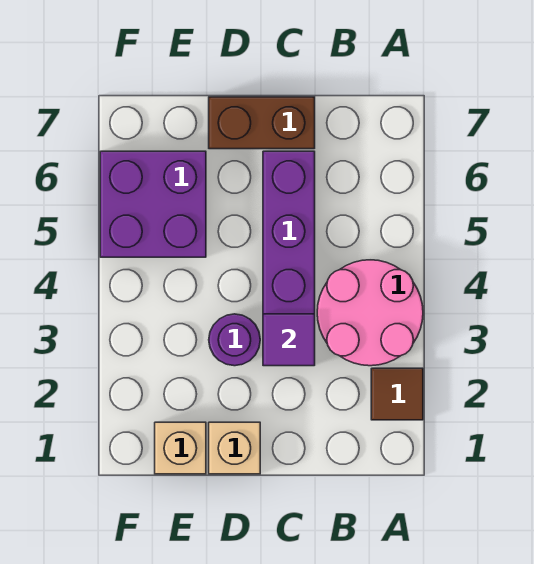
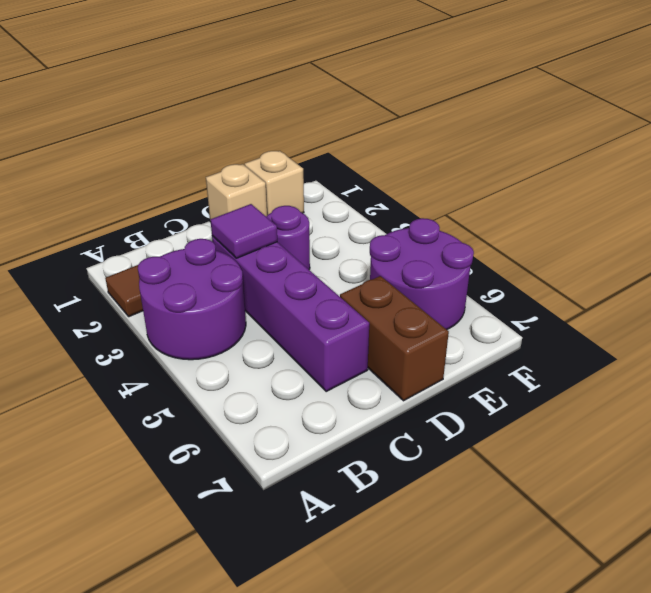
pink round brick A3:B4 level 1 -> purple round brick A3:B4 level 1
brown brick C7:D7 level 1 -> brown brick D6:D7 level 1
purple brick E5:F6 level 1 -> purple round brick E5:F6 level 1

